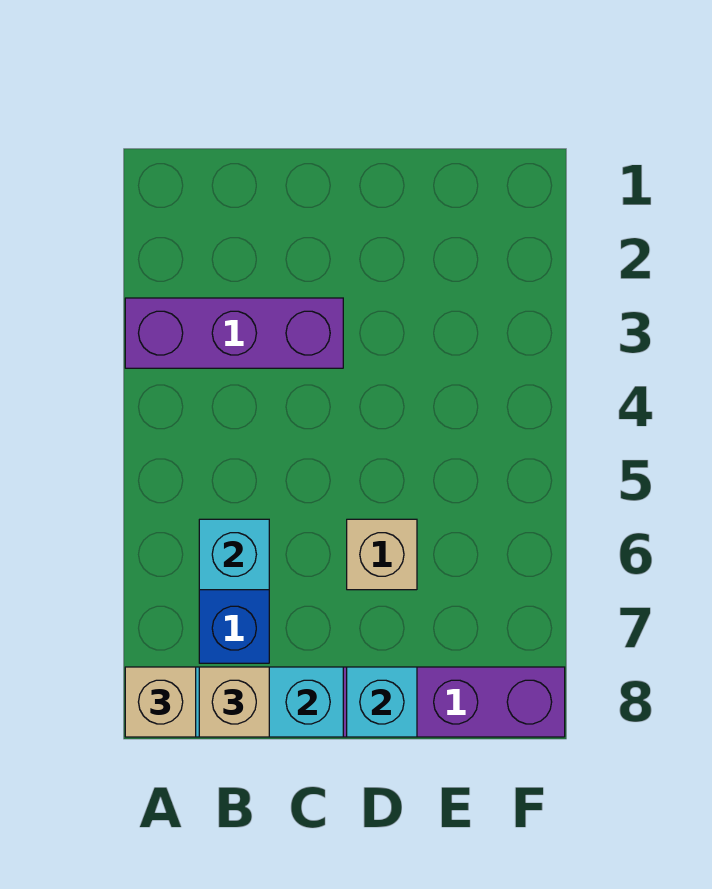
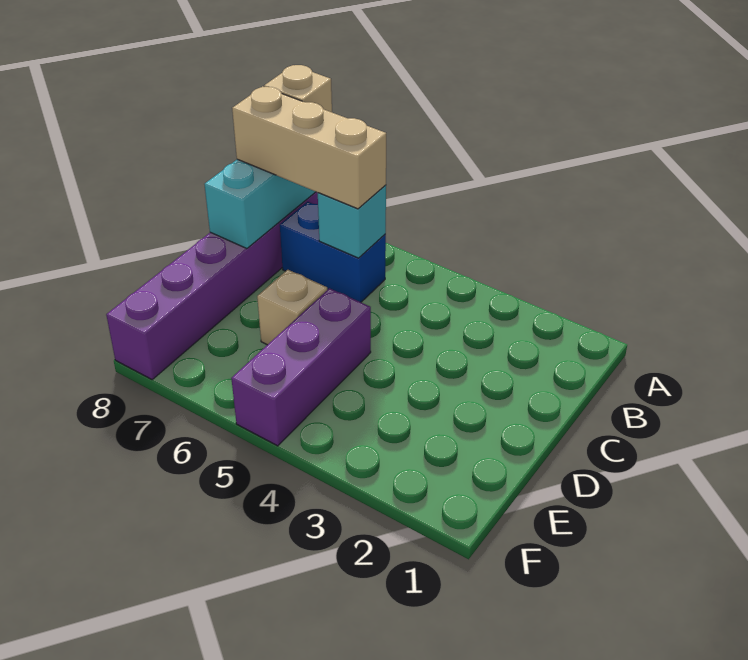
purple brick A3:C3 level 1 -> purple brick D5:F5 level 1
tan brick B8 level 3 -> tan brick B6:B8 level 3
cyan brick D8 level 2 -> none

